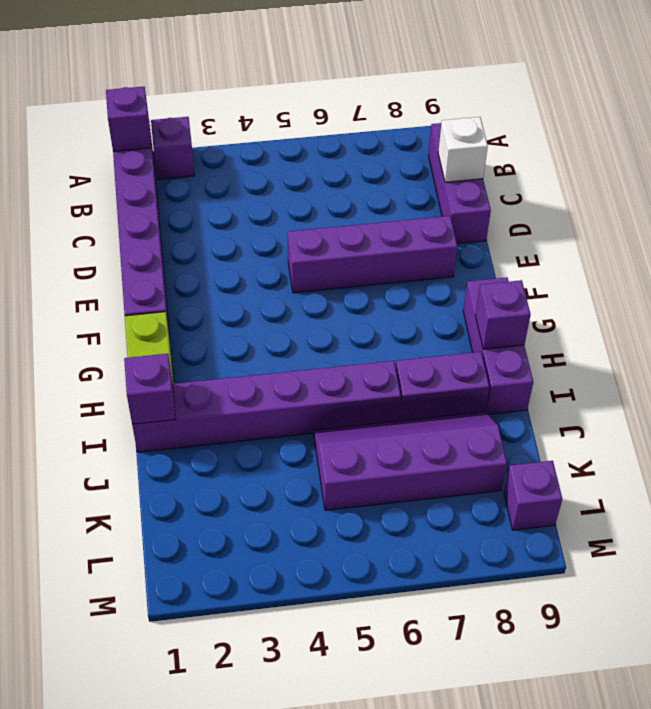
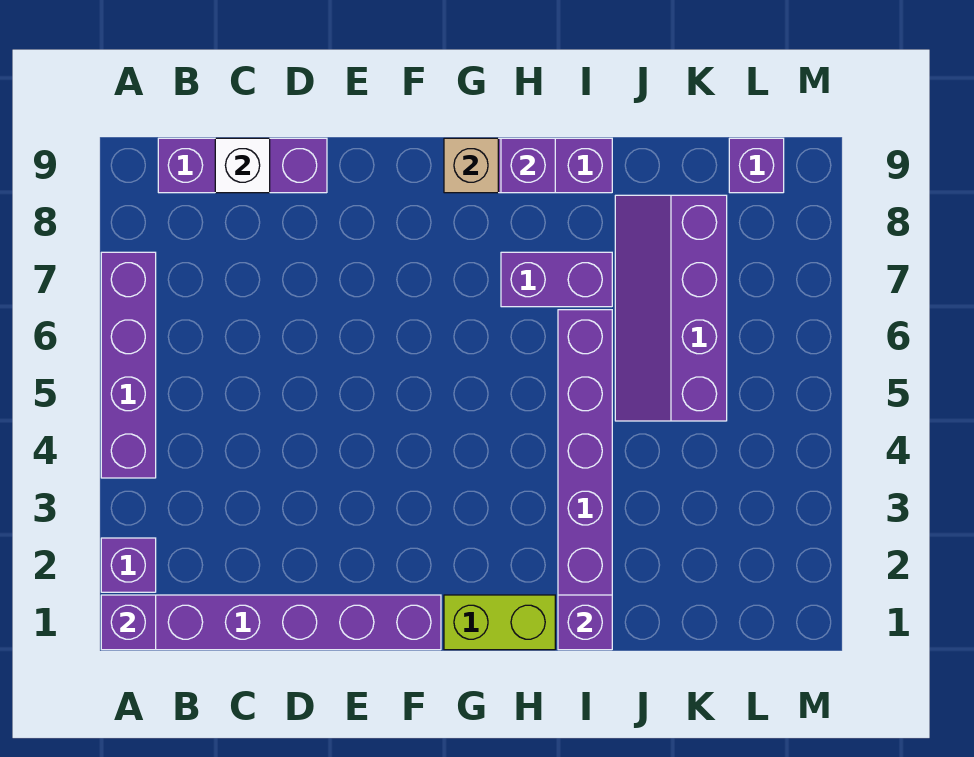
purple brick E5:E8 level 1 -> purple brick A4:A7 level 1
none -> tan brick G9 level 2
purple brick I7:I8 level 1 -> purple brick H7:I7 level 1

